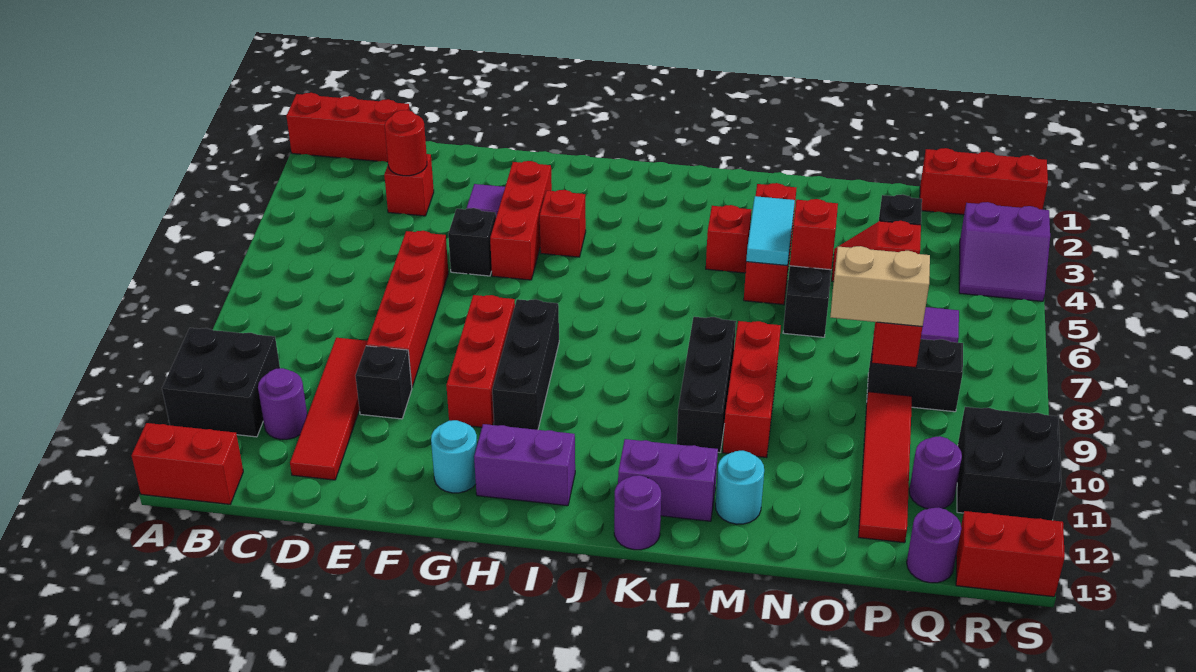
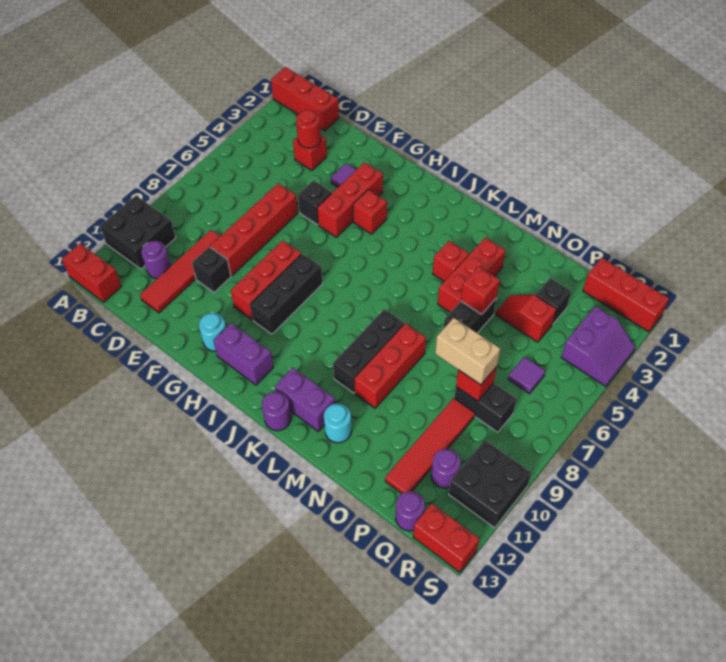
cyan tile M4:M5 level 2 -> none
purple slope R3:S4 level 1 top 3 -> purple slope R3:S4 level 1 top R

